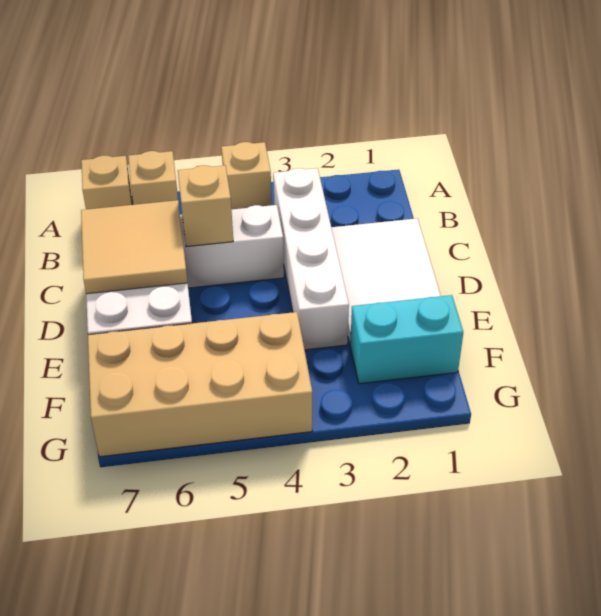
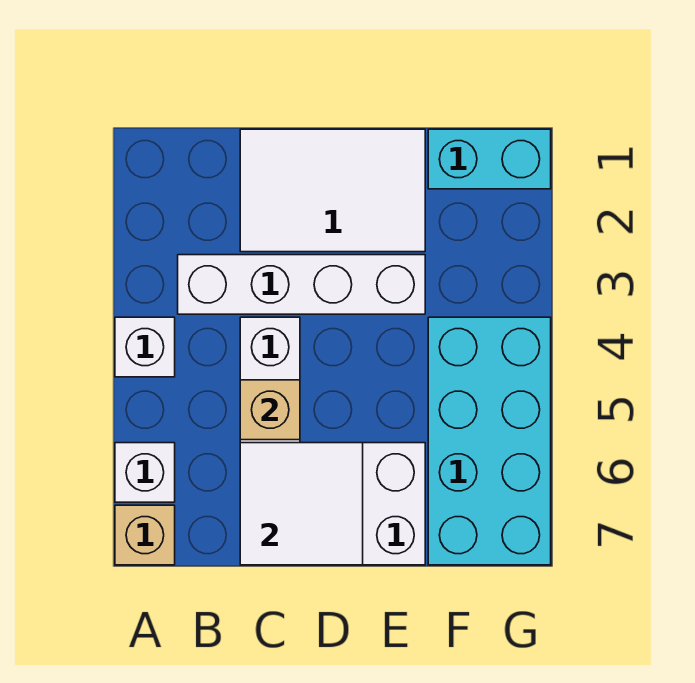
tan brick A4 level 1 -> white brick A4 level 1
tan brick A6 level 1 -> white brick A6 level 1
tan tile C6:D7 level 2 -> white tile C6:D7 level 2
cyan brick F1:F2 level 1 -> cyan brick F1:G1 level 1
tan brick F4:G7 level 1 -> cyan brick F4:G7 level 1

